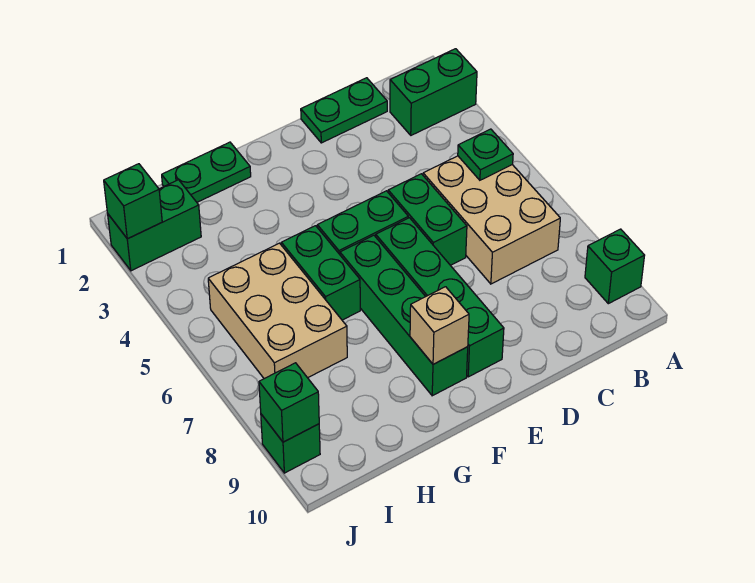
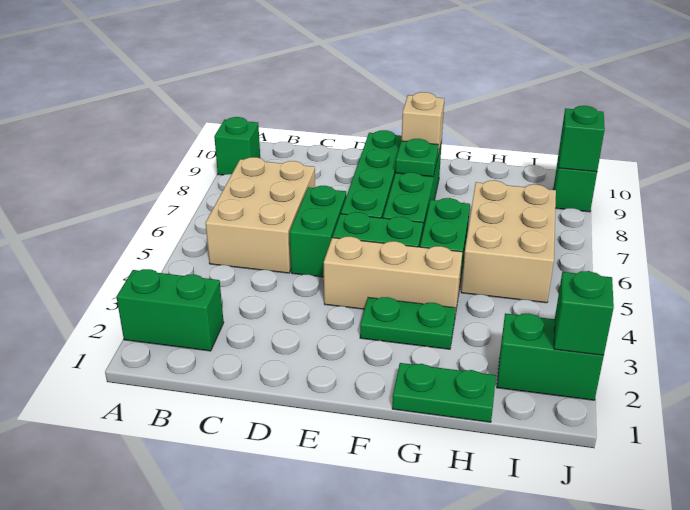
green plate B5 level 2 -> green plate F8 level 2
green plate C1:D1 level 1 -> green plate F3:G3 level 1
none -> tan brick E4:G4 level 1

